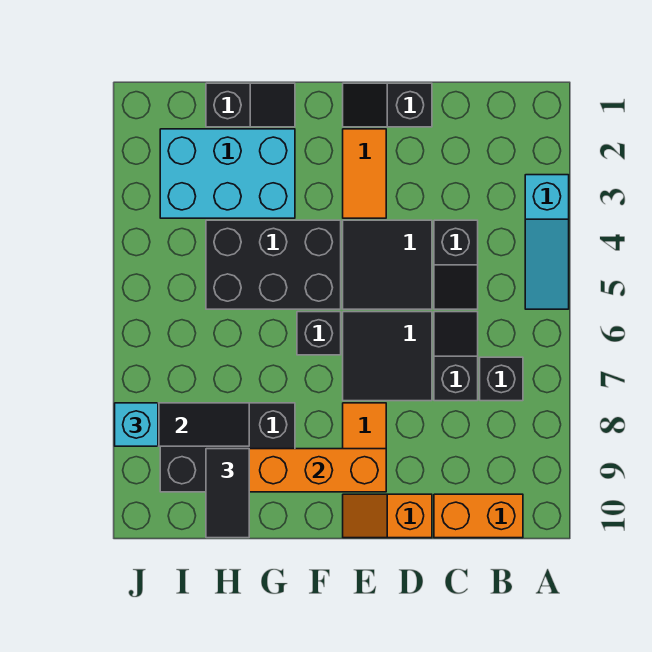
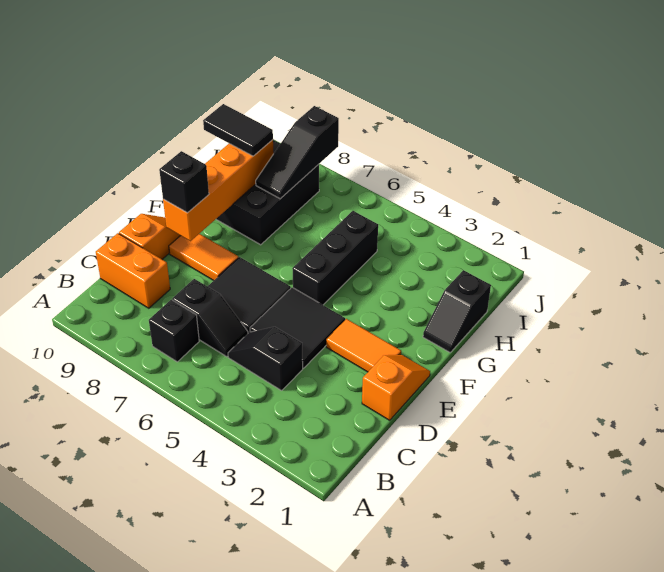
cyan slope A3:A5 level 1 top 3 -> none
orange brick B10:C10 level 1 -> orange brick C9:C10 level 1
black slope D1:E1 level 1 top D -> orange slope D1:E1 level 1 top D
black brick F4:H5 level 1 -> black brick F5:H5 level 1
black brick F6 level 1 -> black brick E9 level 3
cyan brick G2:I3 level 1 -> none
cyan brick J8 level 3 -> none

